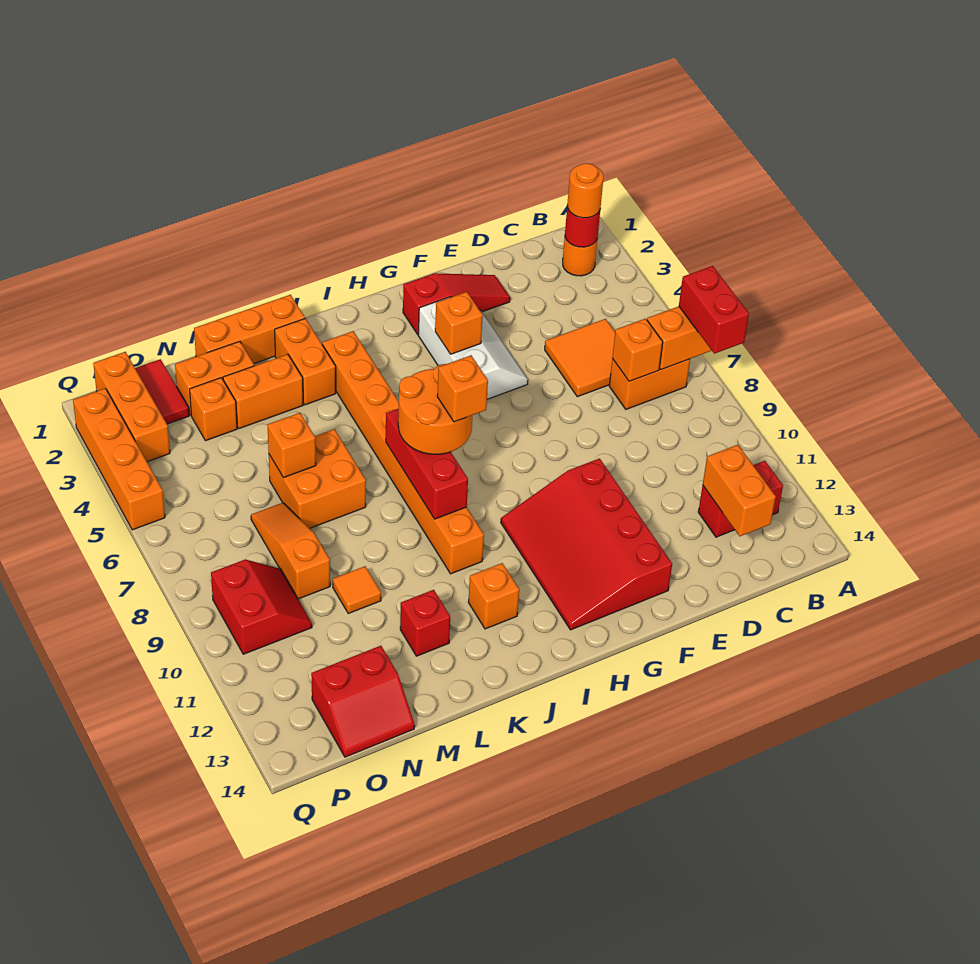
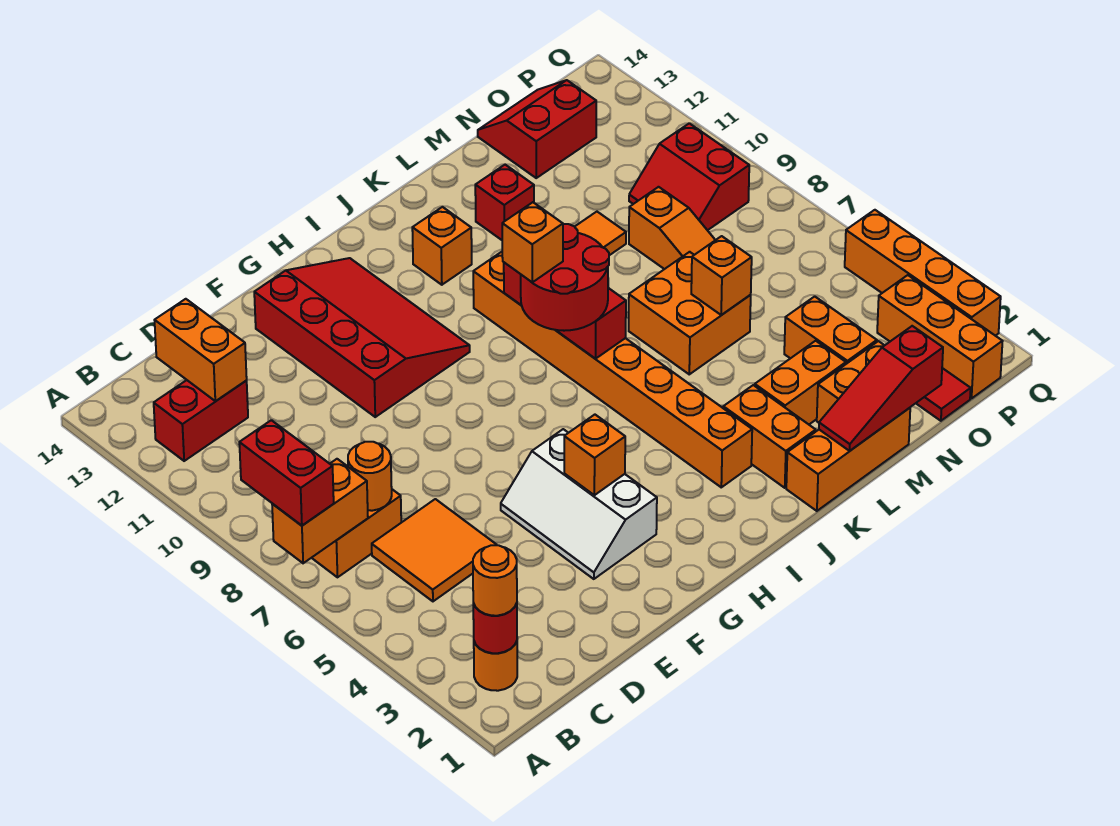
orange brick C7 level 2 -> orange round brick C7 level 2
red slope E2:G2 level 1 top G -> red slope L1:N1 level 2 top N
orange round brick I7:J8 level 3 -> red round brick I7:J8 level 3
orange brick N3 level 1 -> orange brick N3:N4 level 1

